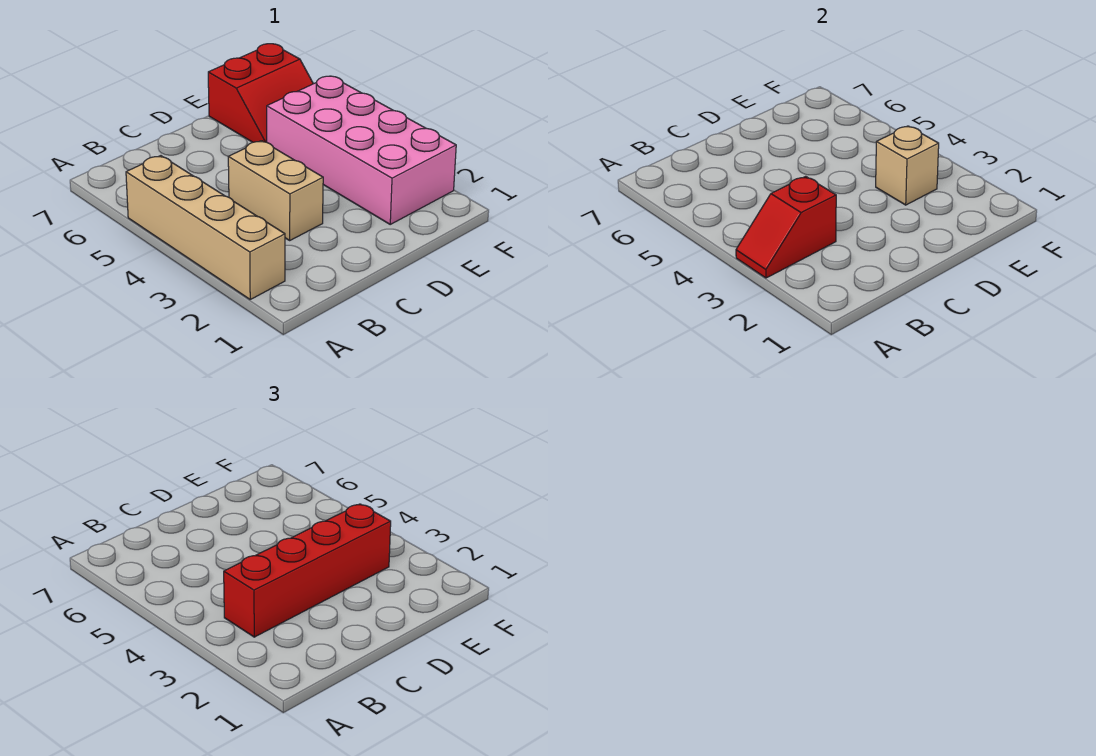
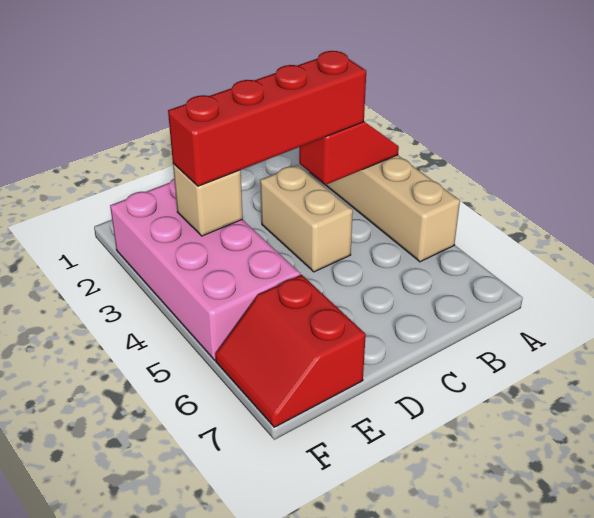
red slope E6:F7 level 1 top 7 -> red slope E6:F7 level 1 top E

